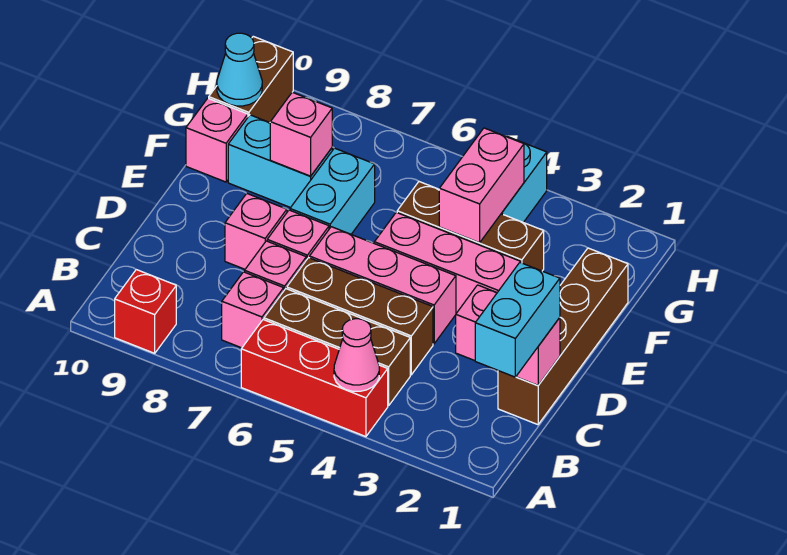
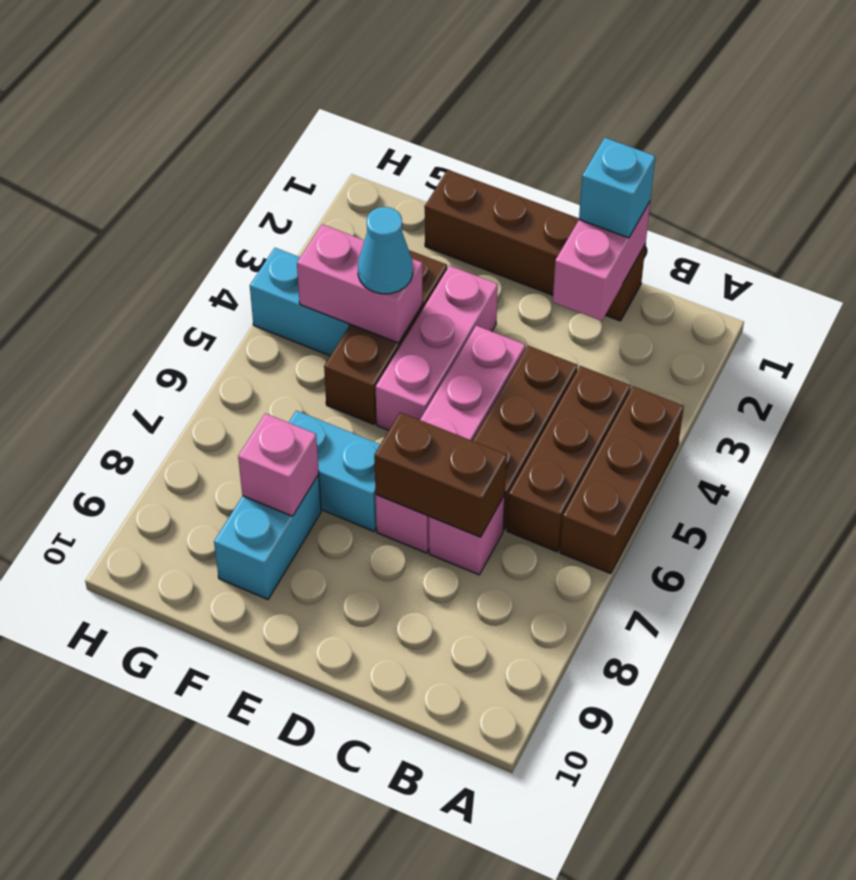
red brick A4:A6 level 1 -> brown brick A4:A6 level 1
pink cone A4 level 2 -> none
red brick A9 level 1 -> none
cyan brick B1:C1 level 3 -> cyan brick C1 level 3
pink brick B7 level 1 -> none
pink brick D8 level 1 -> none
pink brick F10 level 1 -> none
brown brick G10:H10 level 1 -> brown brick C7:D7 level 2
cyan cone G10 level 2 -> cyan cone F4 level 3

